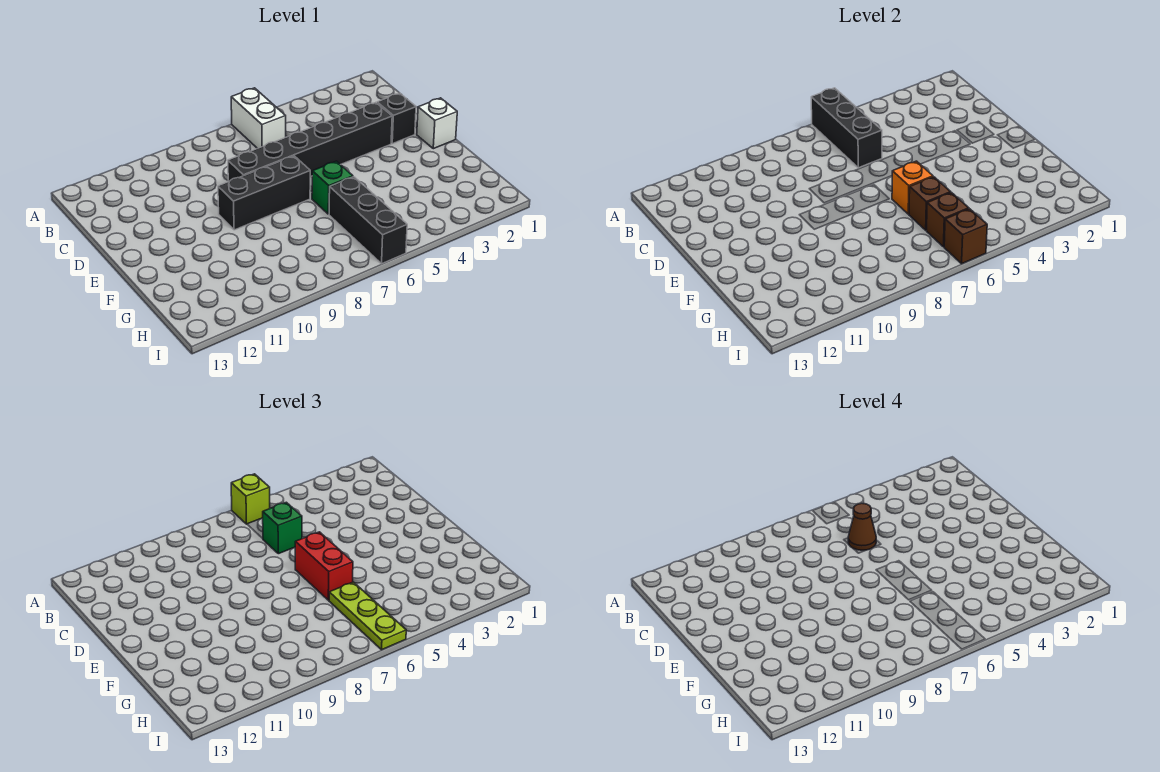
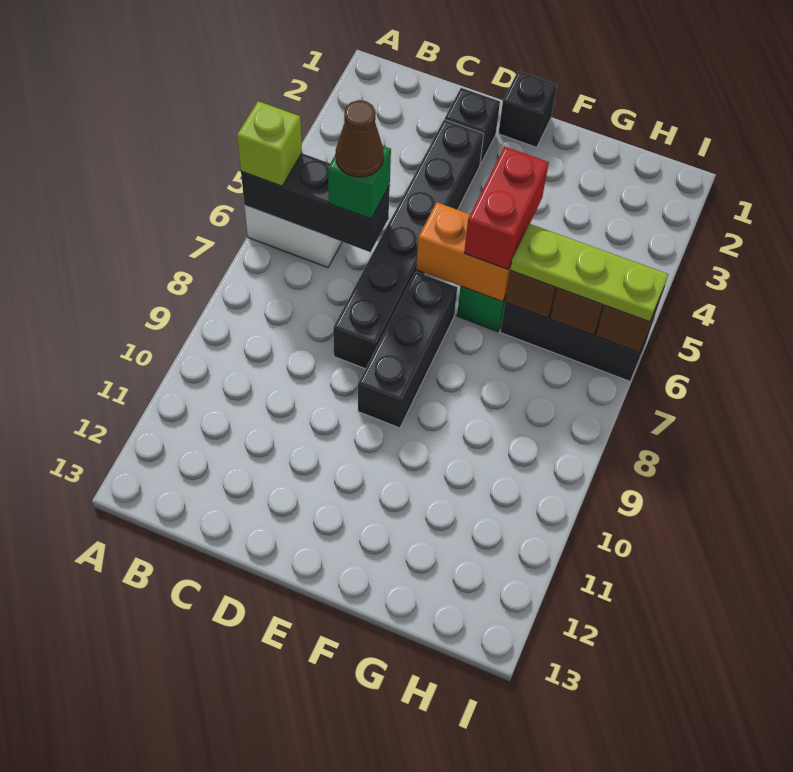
white brick E1 level 1 -> black brick E1 level 1
red brick E6:F6 level 3 -> red brick F5:F6 level 3
orange brick F6 level 2 -> orange brick E6:F6 level 2

